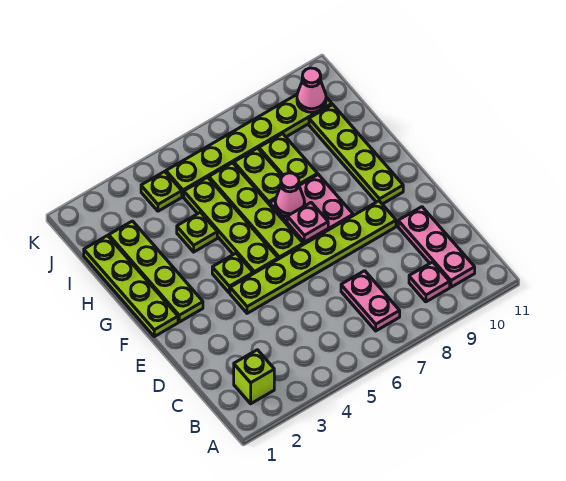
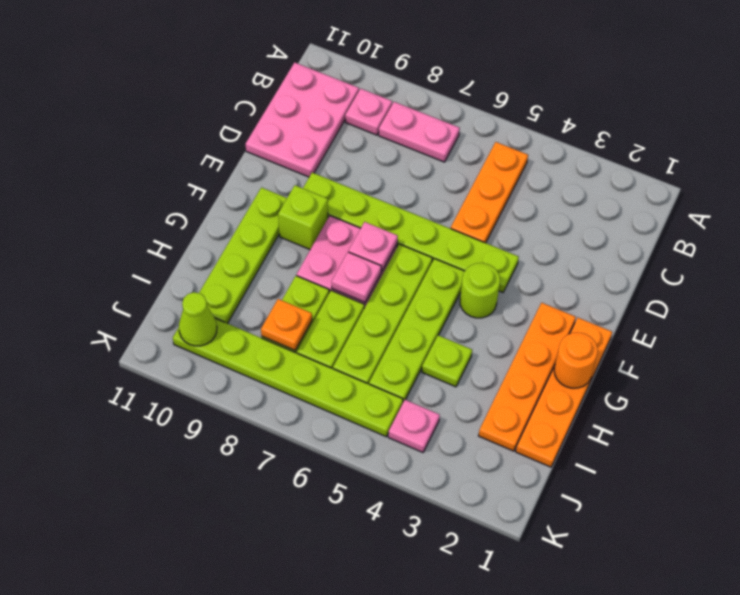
lime brick B2 level 1 -> lime brick F9 level 1
none -> orange plate B5:D5 level 1
pink plate B7:C7 level 1 -> pink plate B7:B8 level 1
pink plate B10:D10 level 1 -> pink plate B10:D11 level 1
lime plate F1:I1 level 1 -> orange plate F1:I1 level 1
lime plate F2:I2 level 1 -> orange plate F2:I2 level 1
lime plate F4 level 1 -> lime round brick F4 level 1
none -> orange round brick G1 level 2
pink cone G7 level 2 -> pink plate G7 level 2
none -> orange plate I8 level 2
lime plate J4 level 1 -> pink plate J4 level 1
pink cone J10 level 2 -> lime cone J10 level 2

